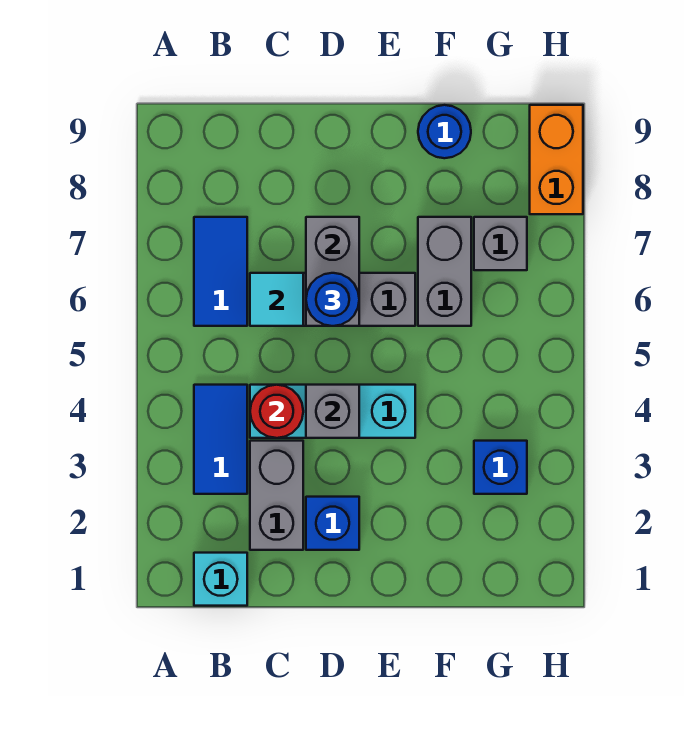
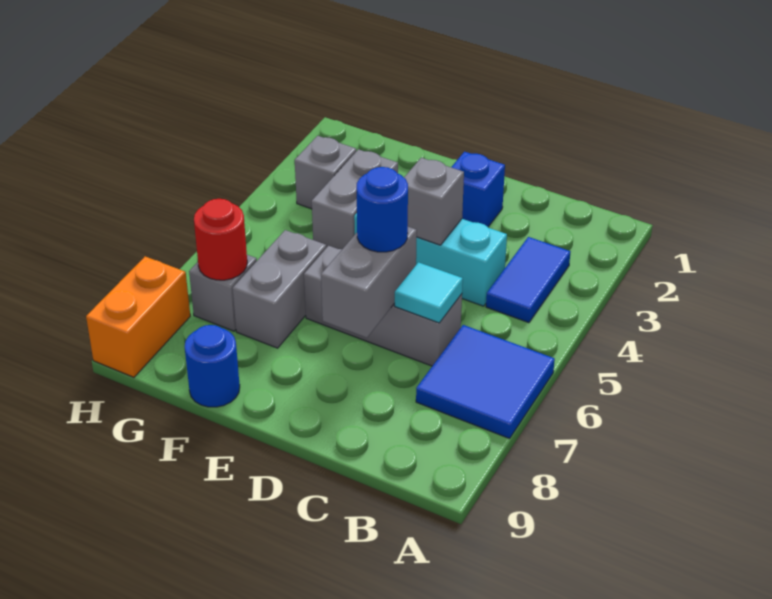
cyan brick B1 level 1 -> none
blue tile B6:B7 level 1 -> blue tile A6:B7 level 1
grey brick C2:C3 level 1 -> grey brick F3:F4 level 1
red round brick C4 level 2 -> red round brick G7 level 2
blue brick G3 level 1 -> grey brick G3 level 1

